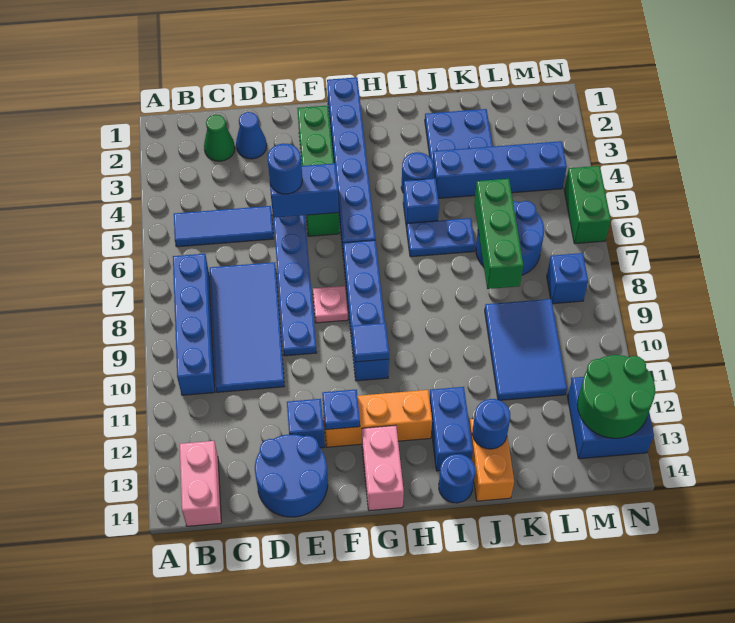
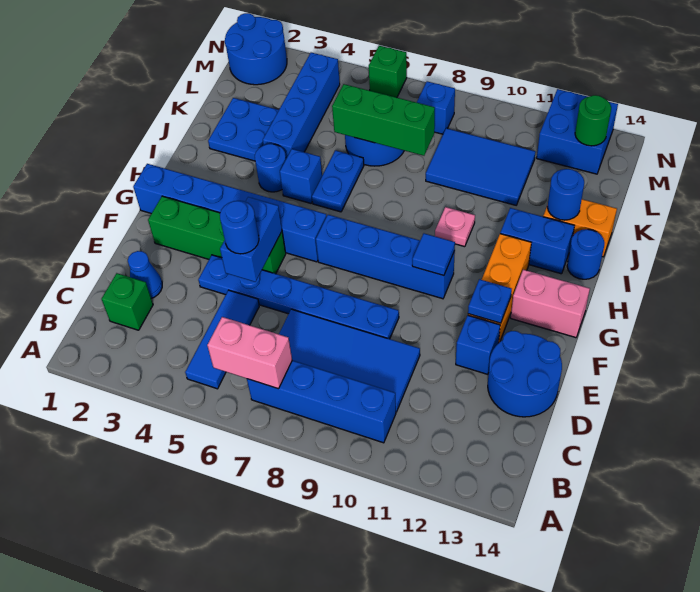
pink brick B13:B14 level 1 -> pink brick B6:B7 level 2
green cone C2 level 1 -> green brick C2 level 1
pink plate F8 level 1 -> pink plate I10 level 1
none -> blue round brick M1:N2 level 1
green round brick M12:N13 level 2 -> green round brick M13 level 2
green brick N5:N6 level 1 -> green brick N6 level 1

